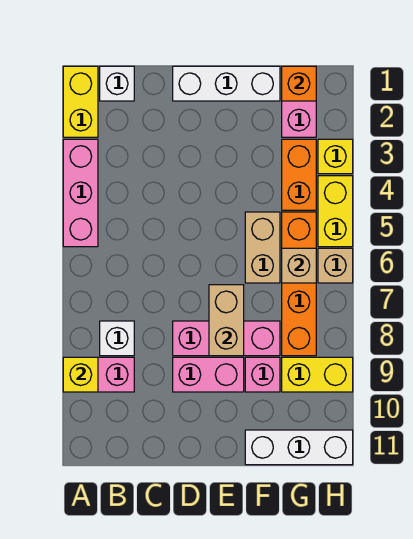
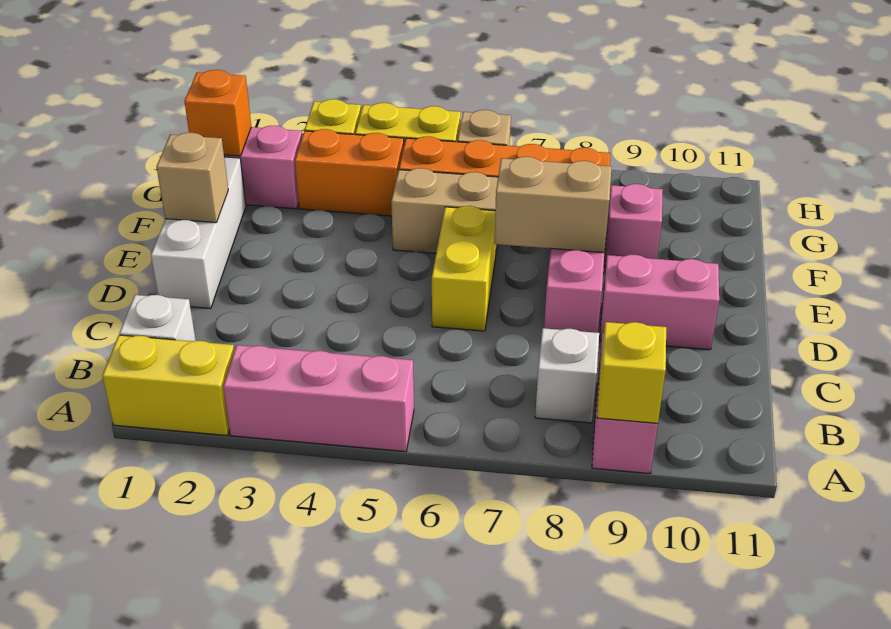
pink brick D9:E9 level 1 -> pink brick D9:D10 level 1
white brick F11:H11 level 1 -> none
tan brick G6 level 2 -> tan brick E1 level 2
yellow brick G9:H9 level 1 -> yellow brick D6:E6 level 1

